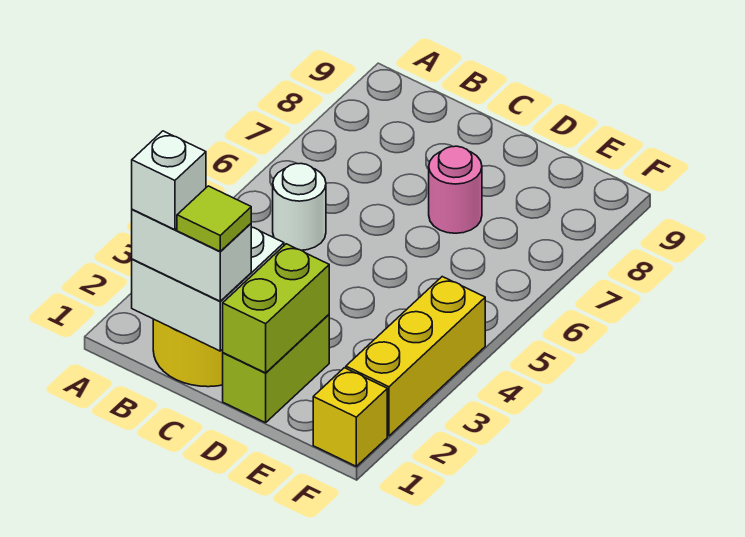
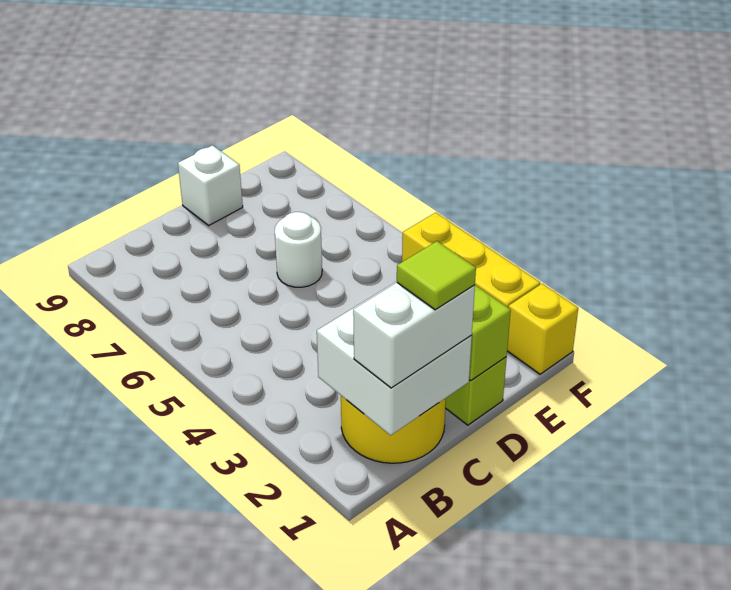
white brick B1 level 4 -> white brick D9 level 1
white round brick B5 level 1 -> white round brick D6 level 1
pink round brick D7 level 1 -> none

